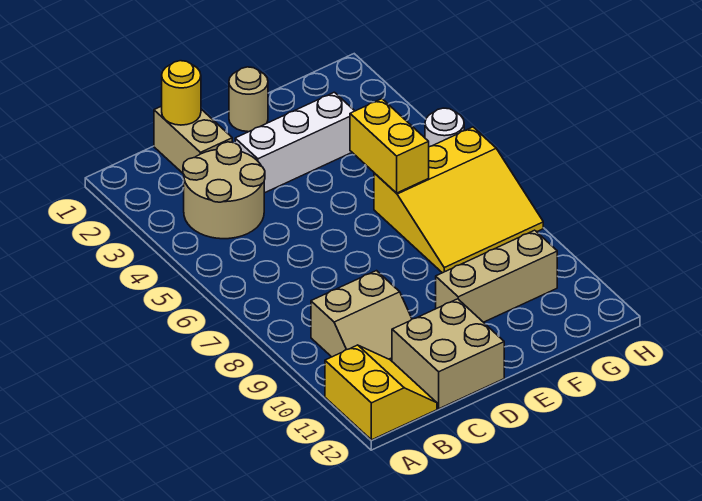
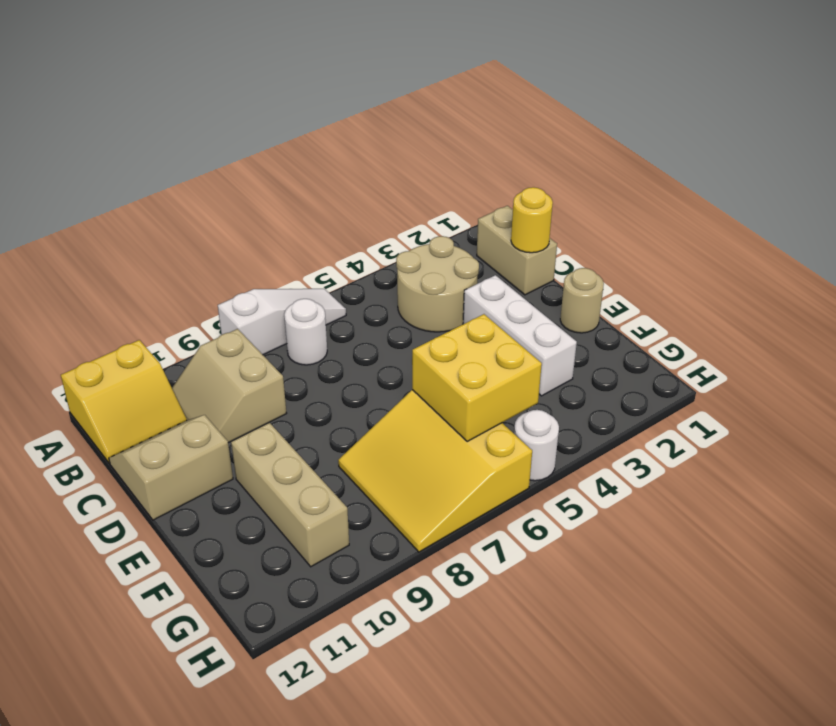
none -> white slope A6:A8 level 1 top 8
none -> white round brick B7 level 1
tan brick C1:C2 level 1 -> tan brick B1:C1 level 1
tan brick C11:D12 level 1 -> tan slope C11:D12 level 1 top D
yellow brick F5:F6 level 2 -> yellow brick F5:G6 level 2

